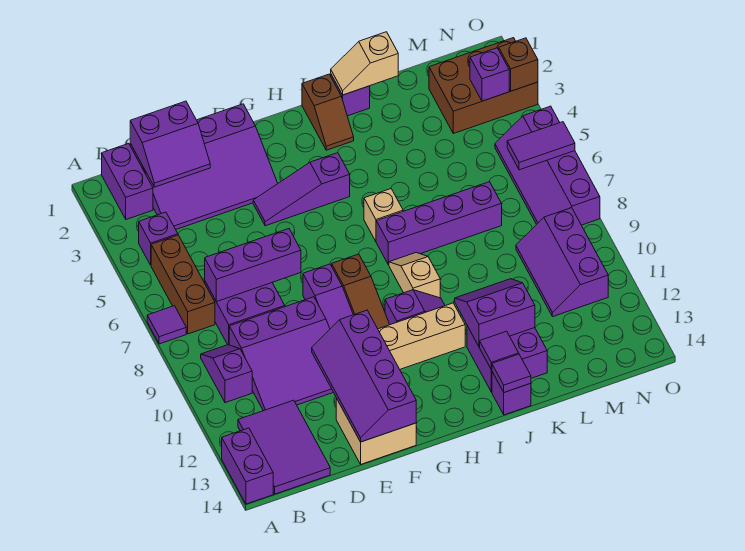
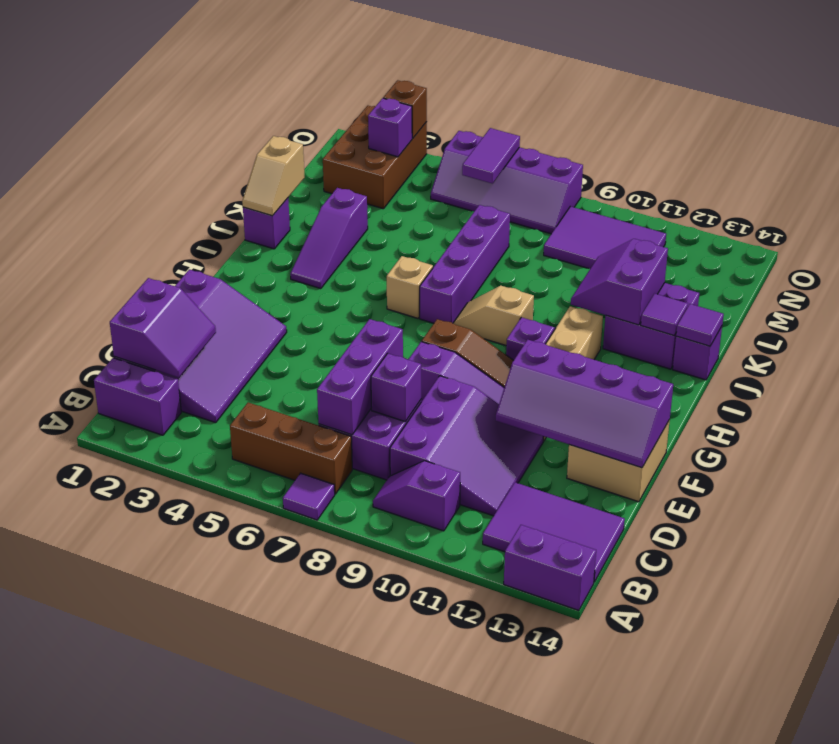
purple brick B4 level 1 -> purple brick D8 level 2
purple slope F4:H4 level 1 top H -> purple slope I3:K3 level 1 top K
brown slope I1:I2 level 1 top 1 -> none
purple slope M9:N11 level 1 top N -> purple tile M9:N11 level 1

